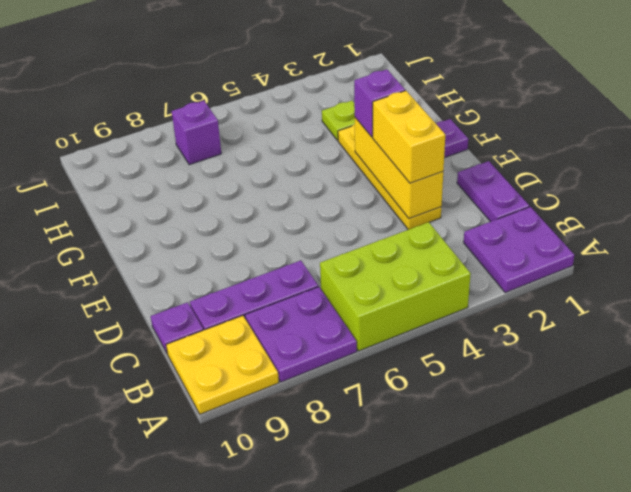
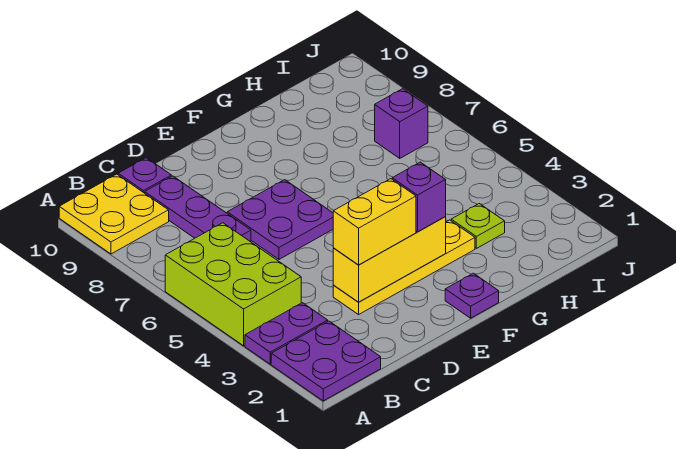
purple plate A7:B8 level 1 -> purple plate D6:E7 level 1
purple plate C1:D1 level 1 -> purple plate A3:B3 level 1

